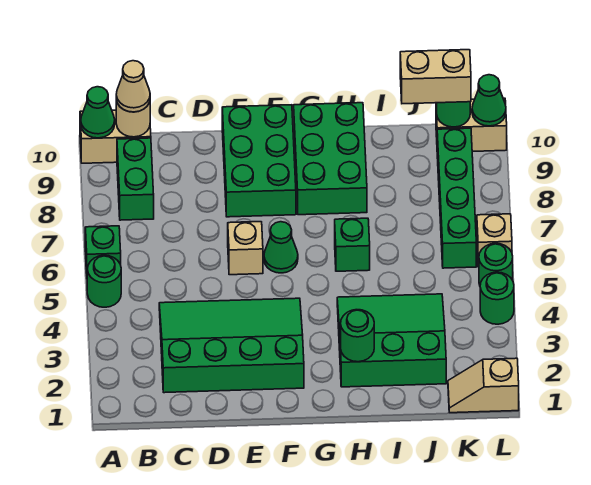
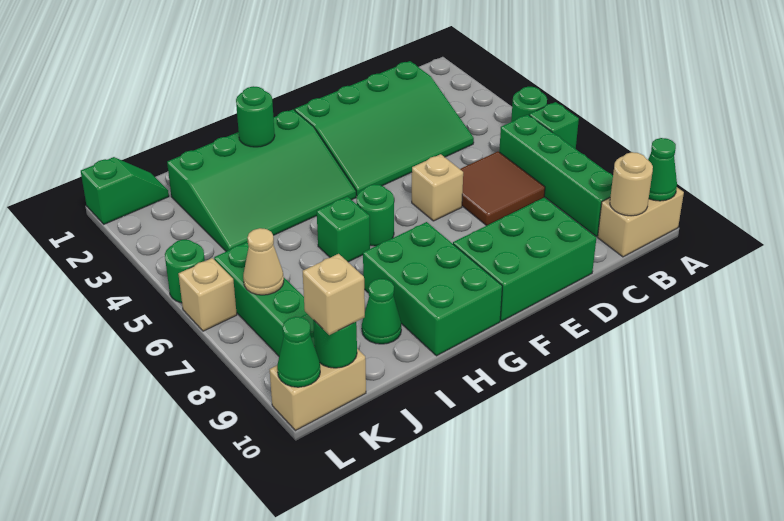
green brick B8:B9 level 1 -> green brick B6:B9 level 1
tan cone B10 level 3 -> tan cone K7 level 2
none -> brown tile C6:D7 level 1
green brick E8:F10 level 1 -> green brick D9:F10 level 1
green cone F6 level 1 -> green cone I9 level 1
green slope H2:J4 level 1 top 2 -> green slope G2:J4 level 1 top 2
tan brick J10:K10 level 3 -> tan brick K10 level 3
tan slope K1:L1 level 1 top L -> green slope K1:L1 level 1 top L
green round brick L4 level 1 -> green round brick G6 level 1

